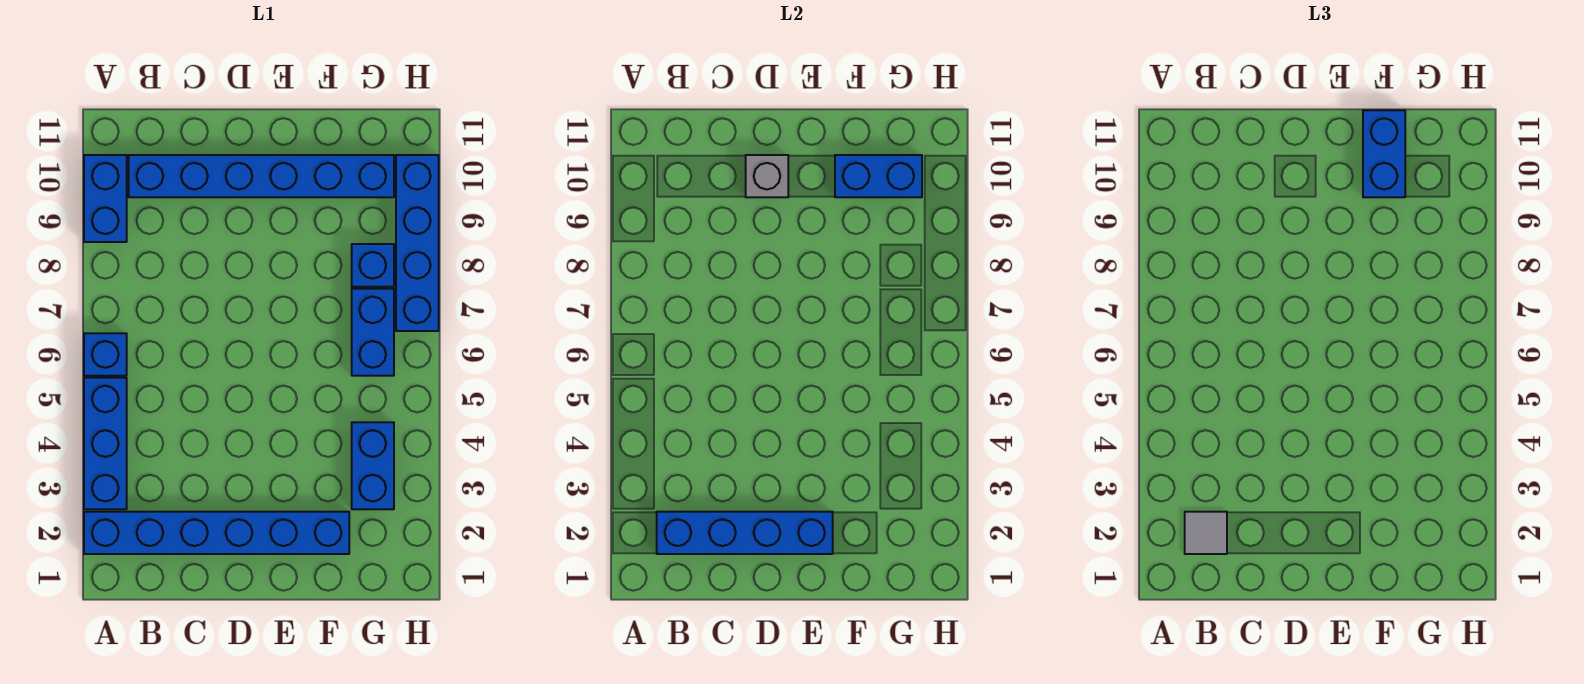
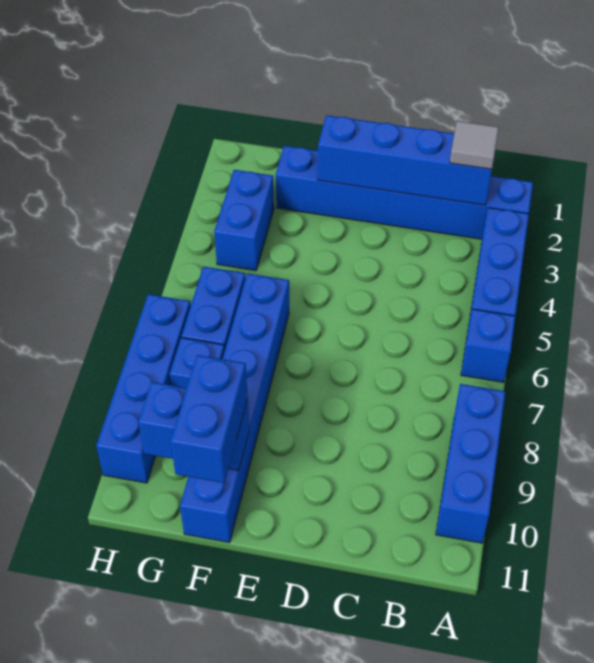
blue brick A9:A10 level 1 -> blue brick A8:A10 level 1
blue brick B10:G10 level 1 -> blue brick F6:F11 level 1
grey brick D10 level 2 -> none

